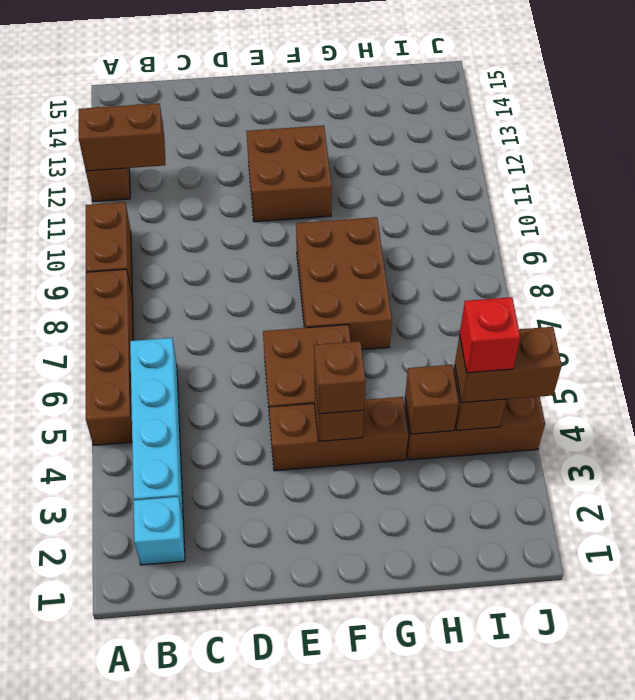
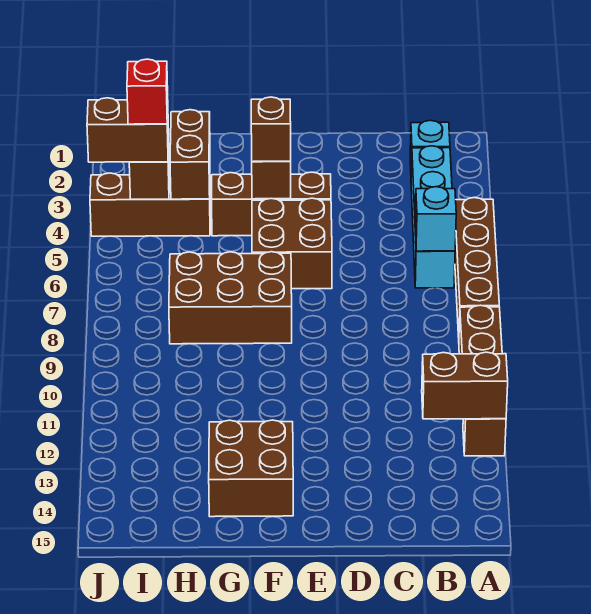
none -> cyan brick B6 level 2
brown brick E11:F12 level 1 -> brown brick F13:G14 level 1
brown brick F7:G9 level 1 -> brown brick F7:H8 level 1
brown brick H4 level 2 -> brown brick H3:H4 level 2

